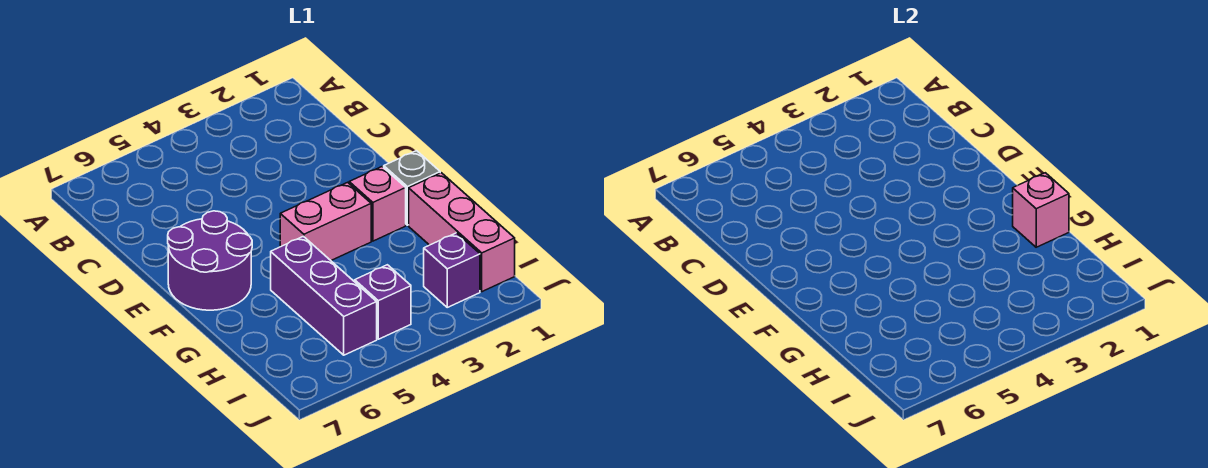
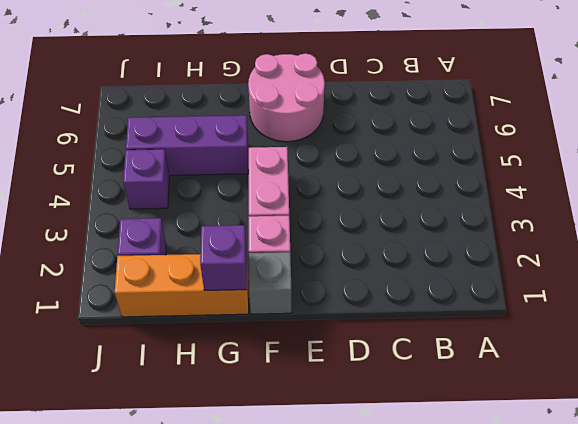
purple round brick E6:F7 level 1 -> pink round brick E6:F7 level 1
pink brick G1:I1 level 1 -> orange brick G1:I1 level 1
pink brick G1 level 2 -> purple brick G1 level 2

